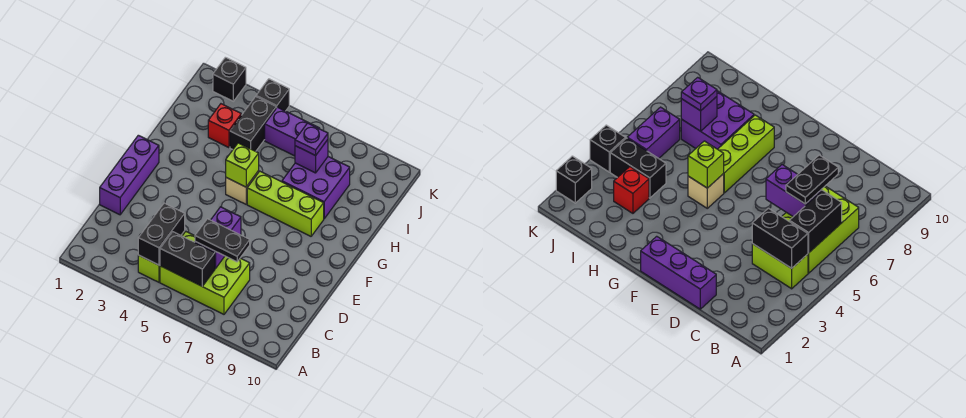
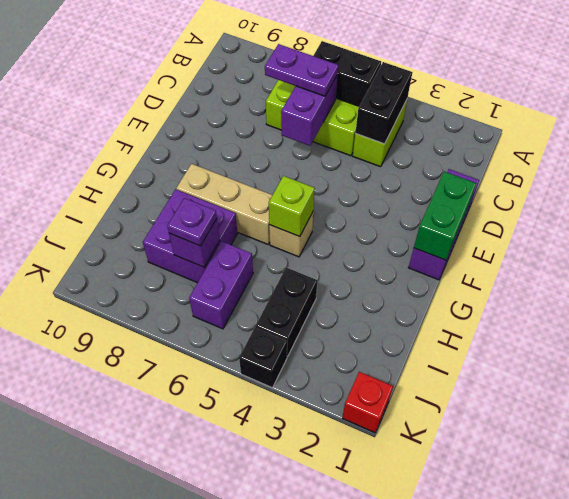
black plate C6:C7 level 3 -> purple plate C6:C7 level 3
none -> green brick E1:F1 level 2
lime brick G6:G8 level 1 -> tan brick G6:G8 level 1
red brick I3 level 1 -> red brick K1 level 1
purple brick J5:J6 level 1 -> purple brick I6:J6 level 1
black brick K2 level 1 -> none

